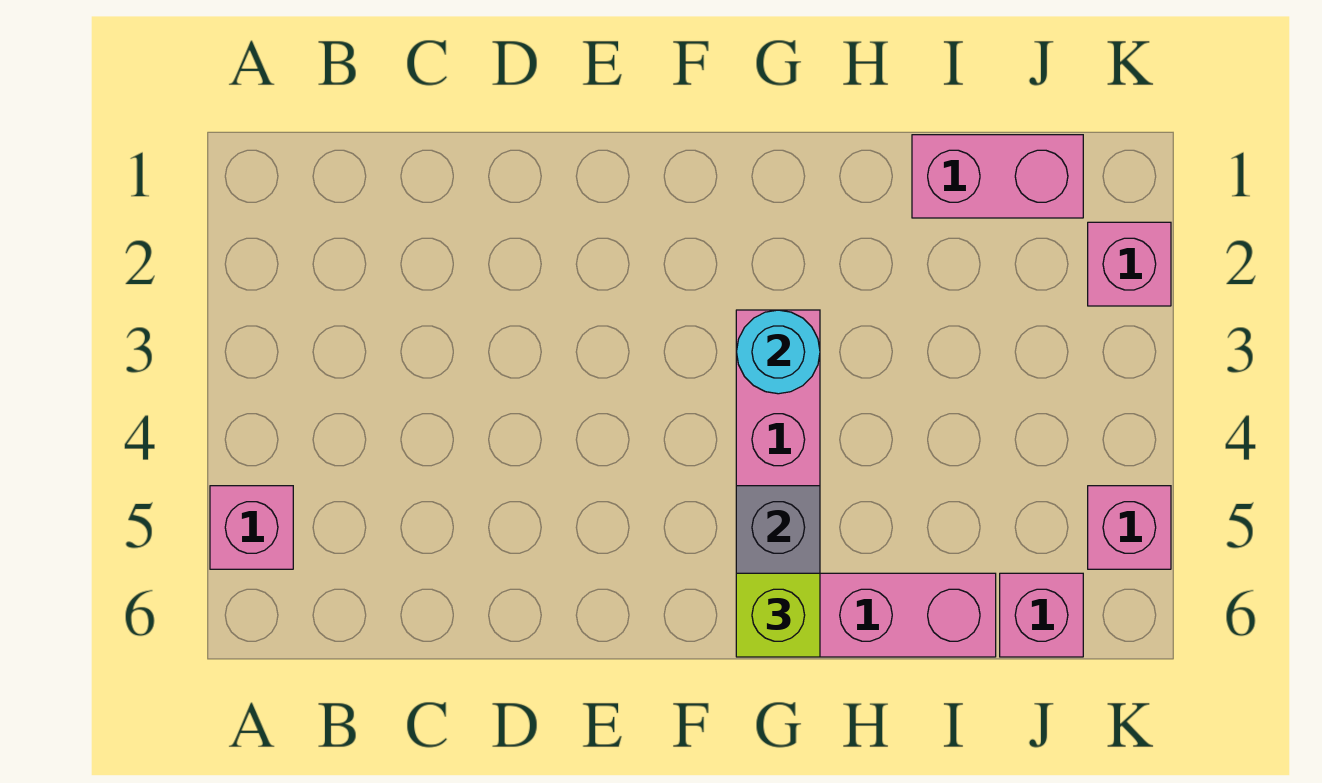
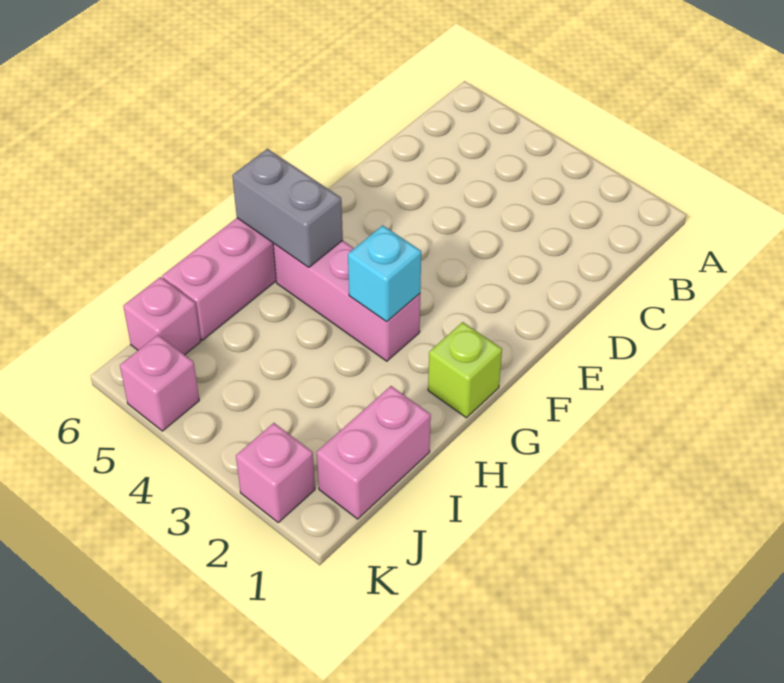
pink brick A5 level 1 -> none
cyan round brick G3 level 2 -> cyan brick G3 level 2
lime brick G6 level 3 -> lime brick G1 level 1

